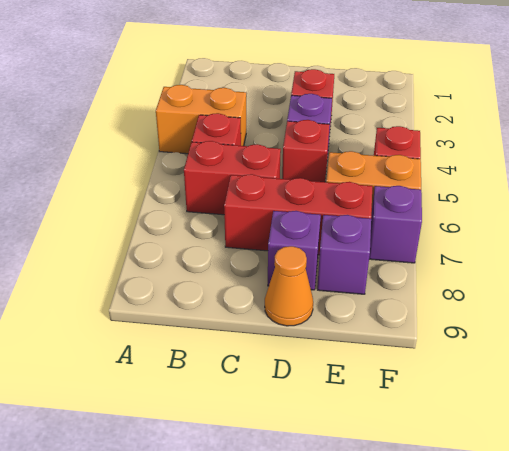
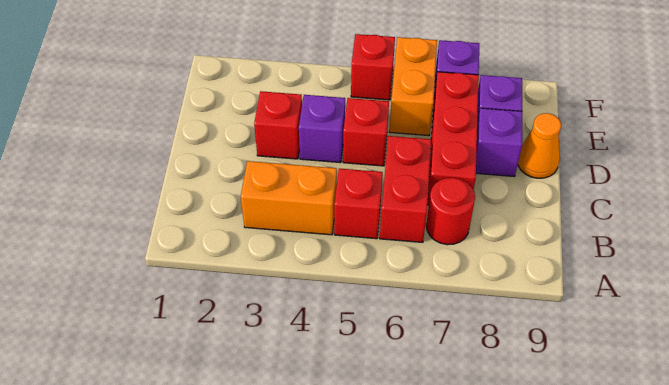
orange brick A4:B4 level 1 -> orange brick B3:B4 level 1
none -> red round brick B7 level 1

